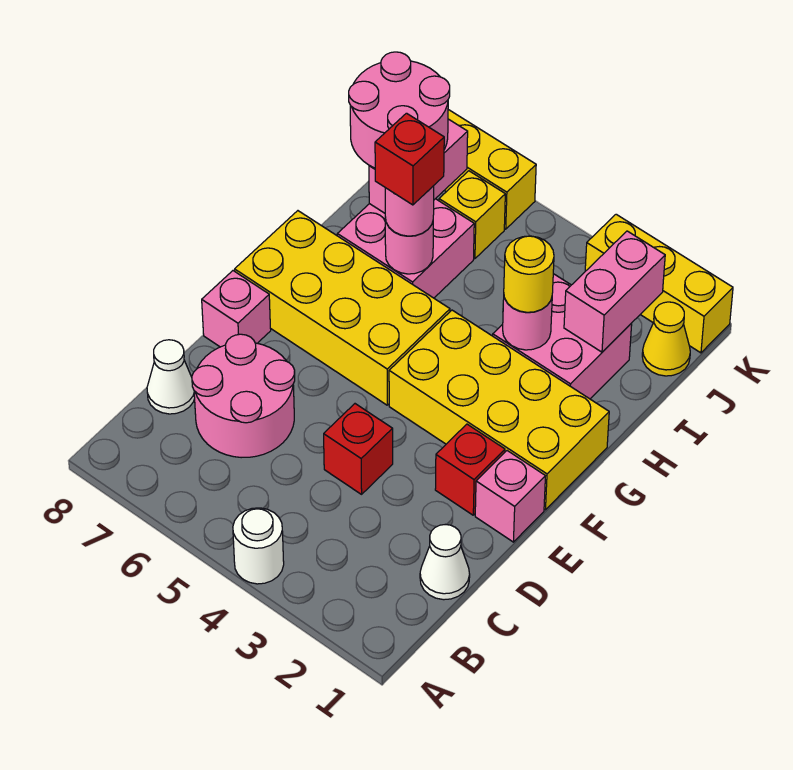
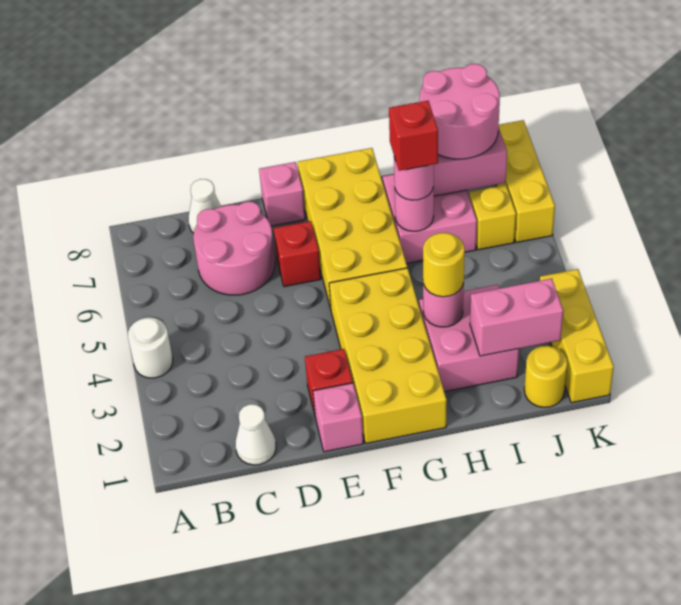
red brick D4 level 1 -> red brick E6 level 1
yellow cone J1 level 1 -> yellow round brick J1 level 1

